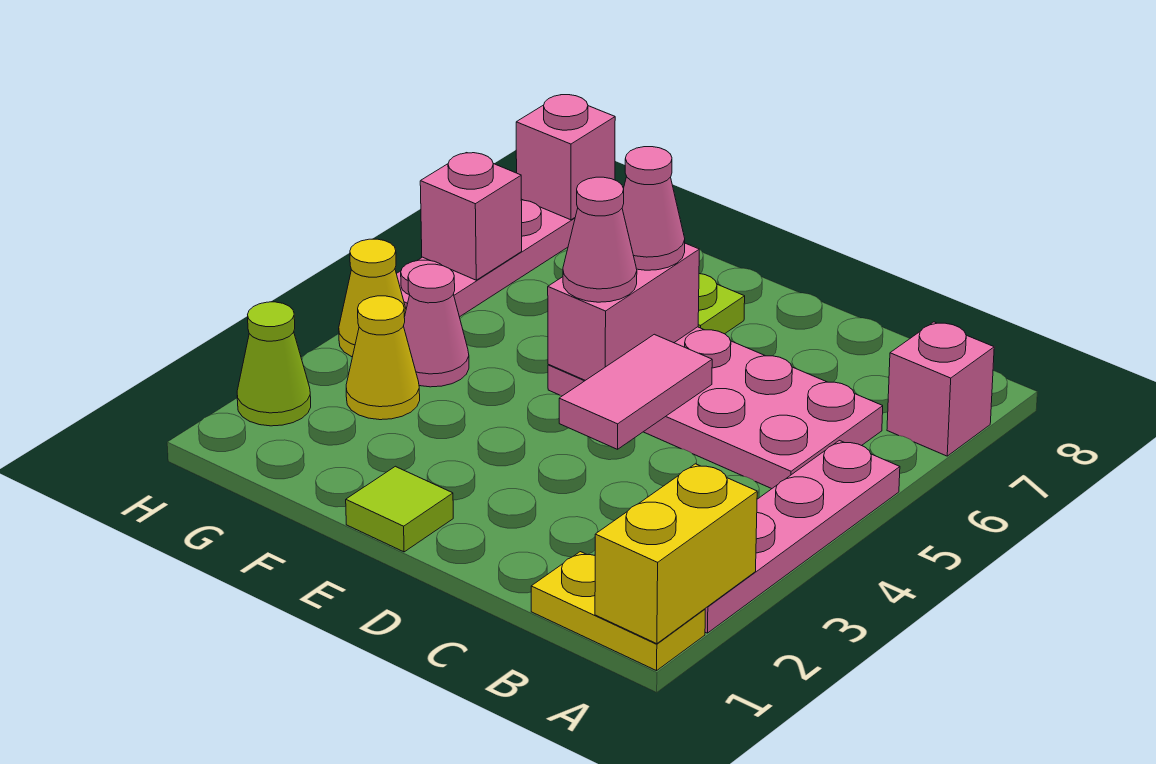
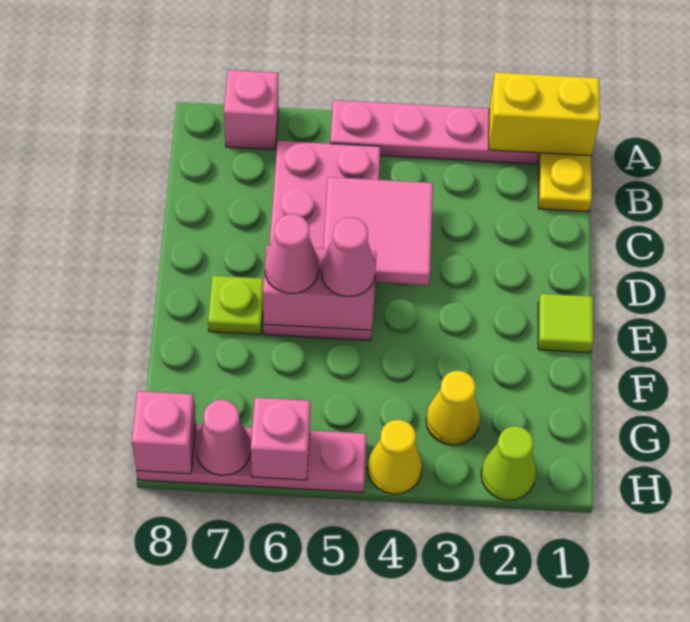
pink tile D4:D5 level 2 -> pink tile C4:D5 level 2
pink cone G4 level 1 -> pink cone H7 level 2

